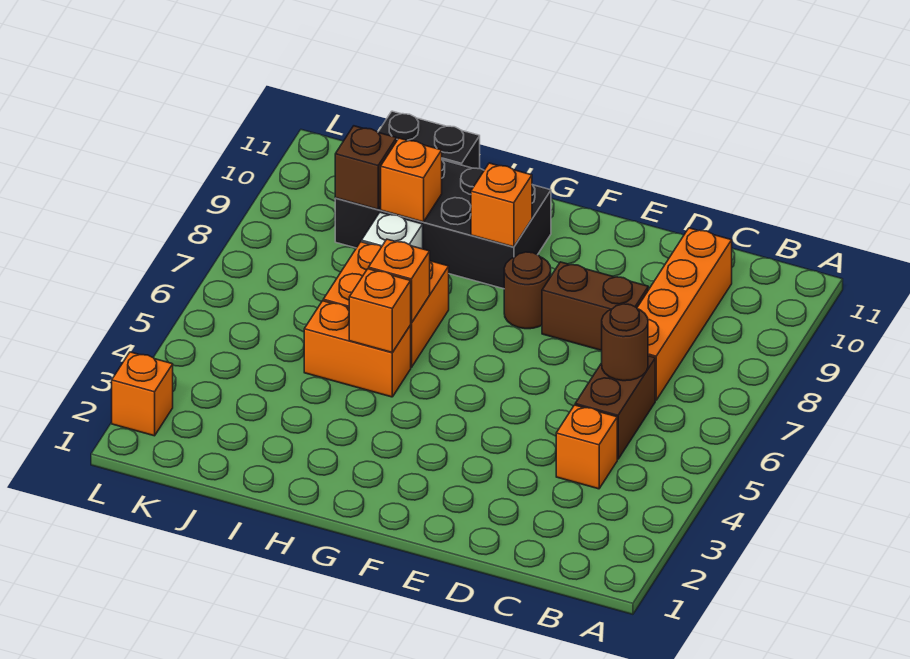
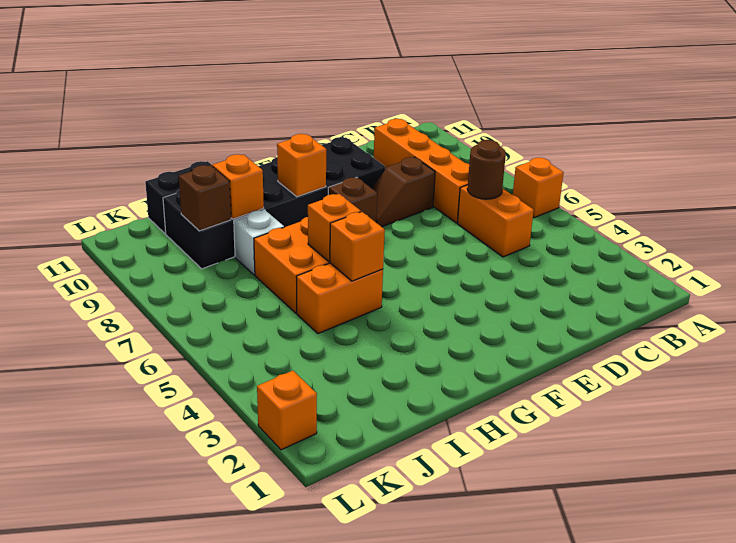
orange brick C4 level 1 -> orange brick A6 level 1
brown brick C5:C6 level 1 -> orange brick C5:C6 level 1
brown brick D8:E8 level 1 -> brown slope D8:E8 level 1 top D
brown round brick F8 level 1 -> brown brick F8 level 1
black brick G9:J10 level 1 -> black brick E9:J10 level 1

